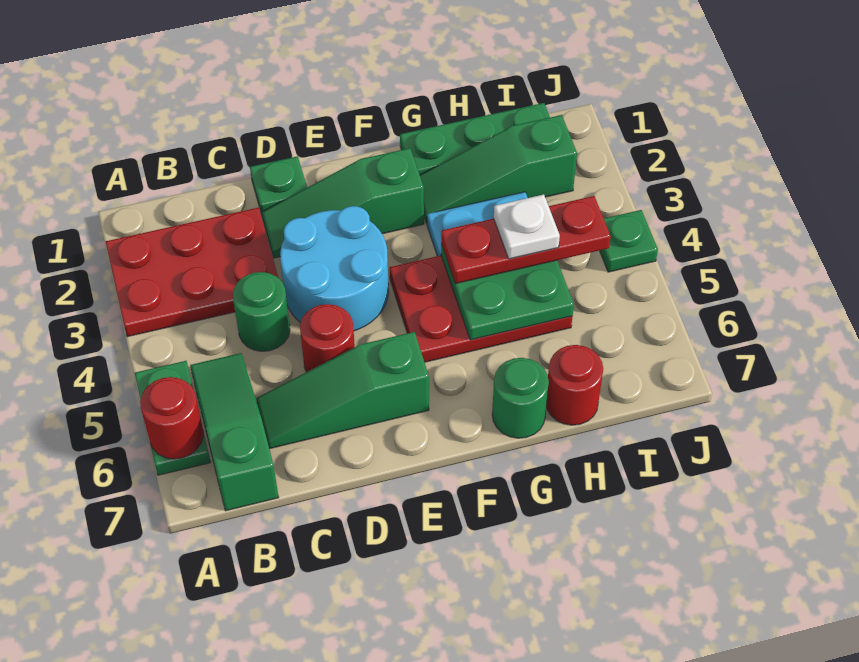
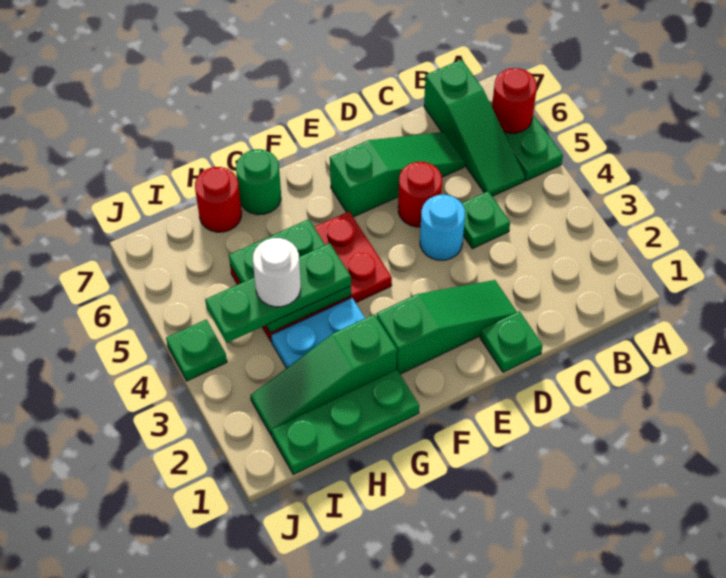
red plate A2:C3 level 1 -> none
green round brick C4 level 1 -> green plate C4 level 1
cyan round brick D3:E4 level 1 -> cyan round brick D4 level 1
green slope G2:I2 level 1 top I -> green slope G2:I2 level 1 top G
red plate G4:I4 level 3 -> green plate G4:I4 level 3
white plate H4 level 4 -> white round brick H4 level 4

